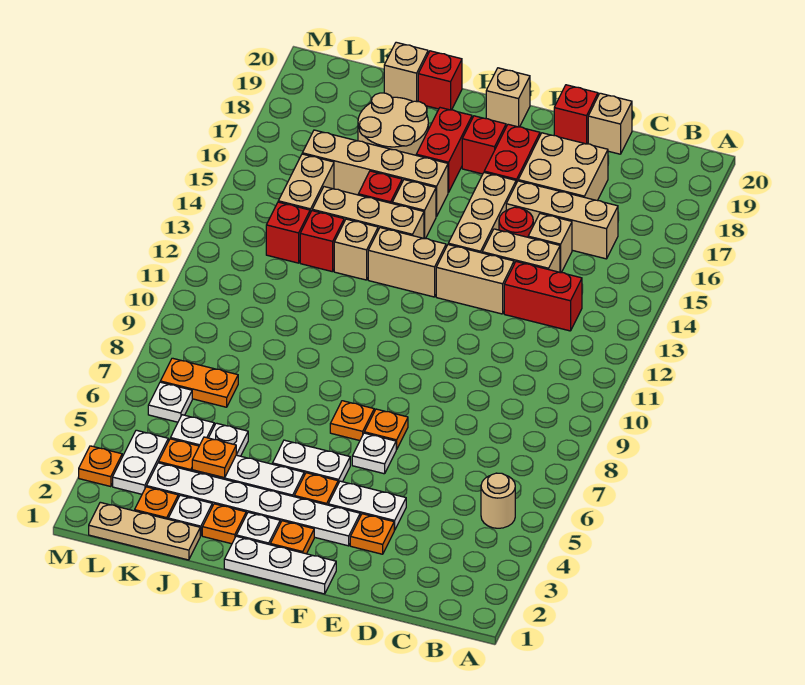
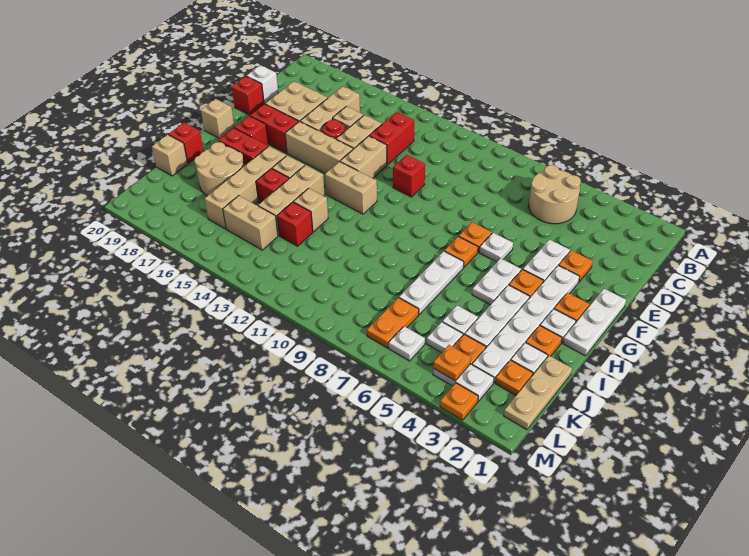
tan round brick B5 level 1 -> tan round brick B5:C6 level 1
tan brick D20 level 1 -> white brick D20 level 1
tan brick G13:H13 level 1 -> tan brick G12:G13 level 1
none -> white plate H7:J7 level 1
orange plate J4 level 2 -> orange plate L4 level 2
red brick K13 level 1 -> red brick E11 level 1

